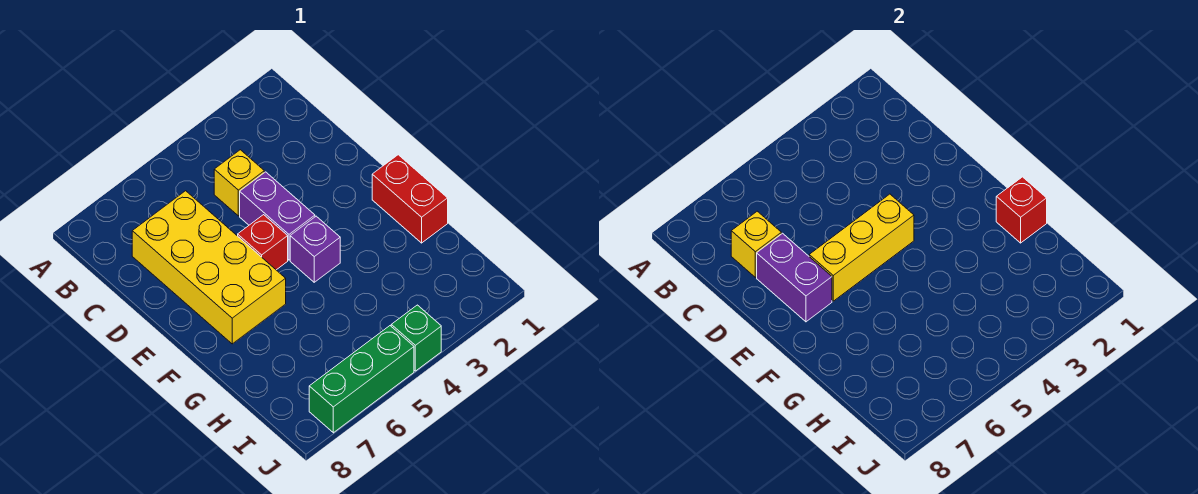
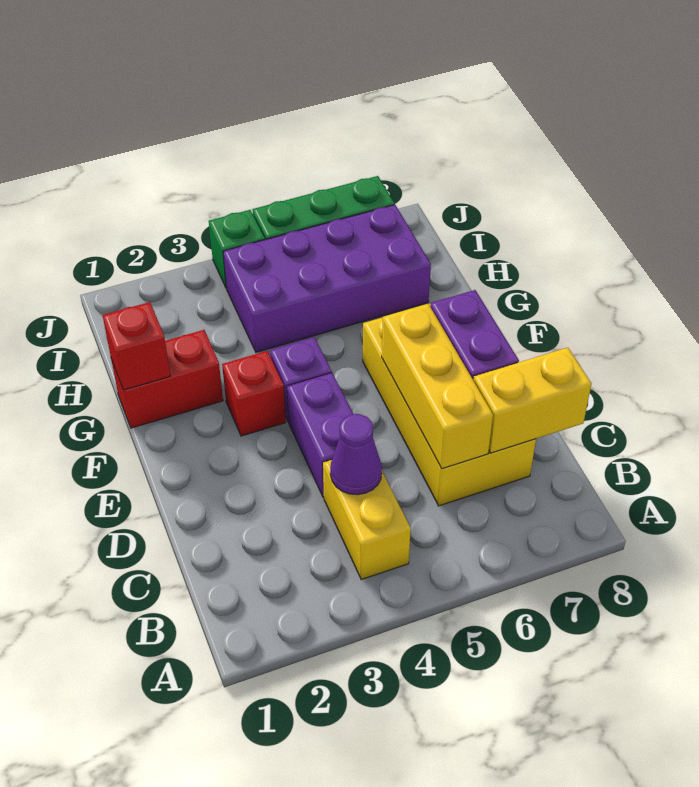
yellow brick C4 level 1 -> yellow brick B4:C4 level 1
none -> purple cone C4 level 2
yellow brick C7 level 2 -> yellow brick C7:C8 level 2
yellow brick E4:E6 level 2 -> yellow brick C6:E6 level 2
red brick E5 level 1 -> red brick F3 level 1
red brick F1:G1 level 1 -> red brick G1:G2 level 1
none -> purple brick H4:I7 level 1

